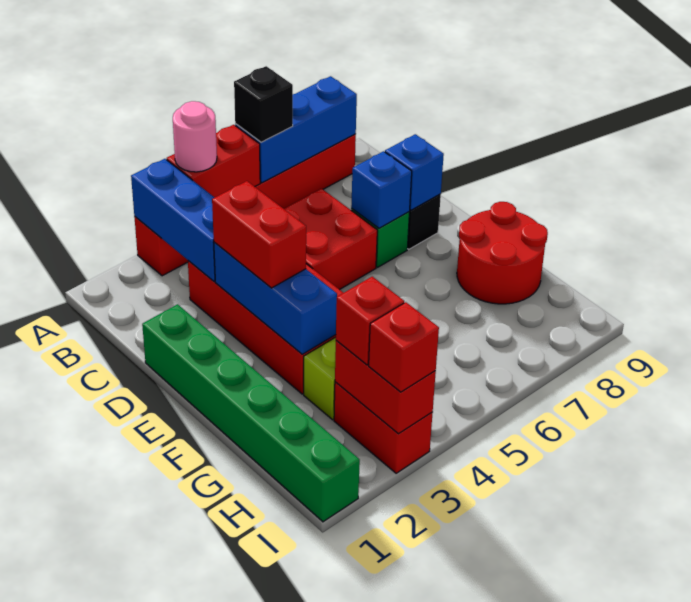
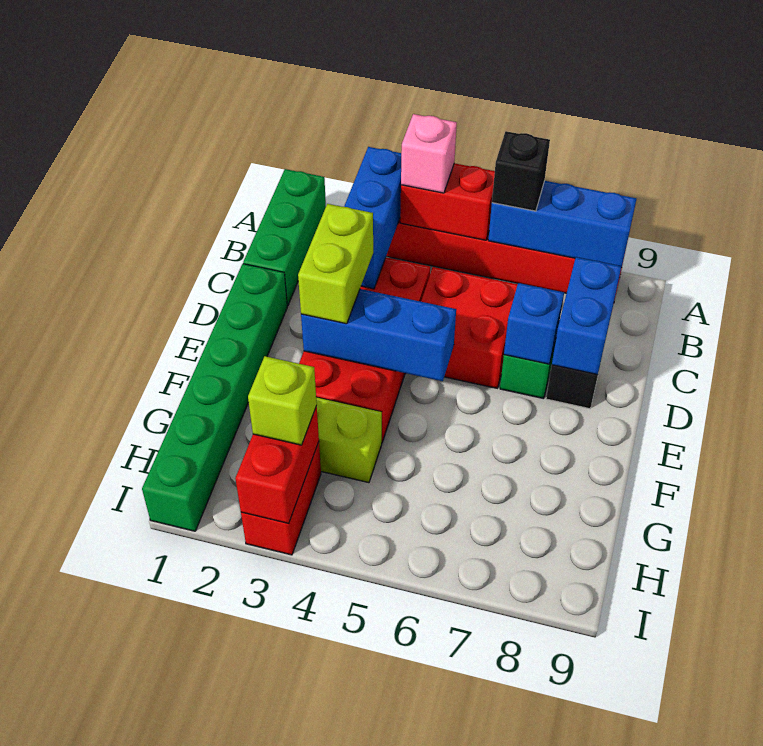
none -> green brick A1:C1 level 1
pink round brick A4 level 3 -> pink brick A4 level 3
blue brick D3:F3 level 2 -> blue brick E3:E5 level 2
red brick D3:E3 level 3 -> lime brick D3:E3 level 3
blue brick D8 level 2 -> blue brick C8:D8 level 2
red round brick F8:G9 level 1 -> none
red brick H3 level 3 -> lime brick H3 level 3
red brick I3 level 3 -> none

